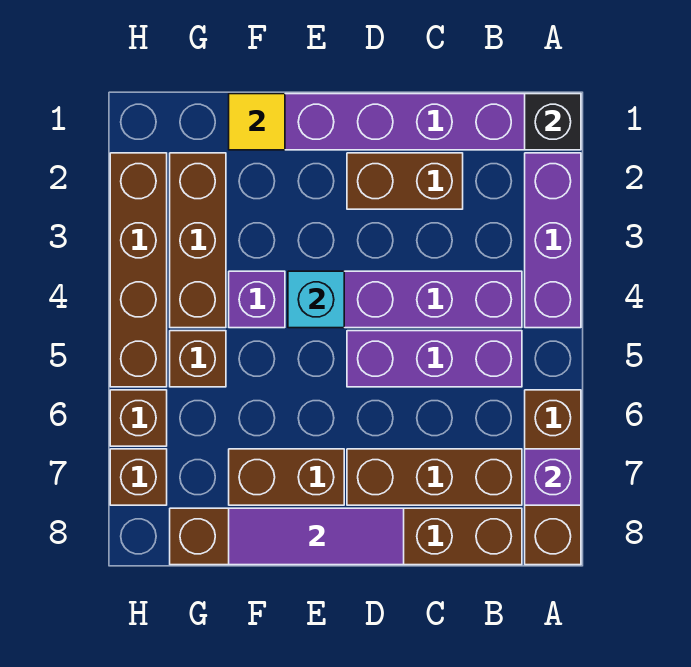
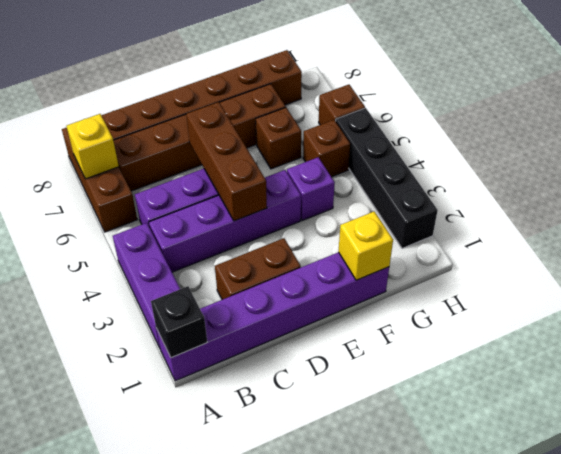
purple brick A7 level 2 -> yellow brick A7 level 2
purple tile D8:F8 level 2 -> none
cyan brick E4 level 2 -> none
yellow tile F1 level 2 -> yellow brick F1 level 2
brown brick G2:G4 level 1 -> brown brick D4:D6 level 2
brown brick H2:H5 level 1 -> black brick H2:H5 level 1
brown brick H7 level 1 -> brown brick F6 level 1

